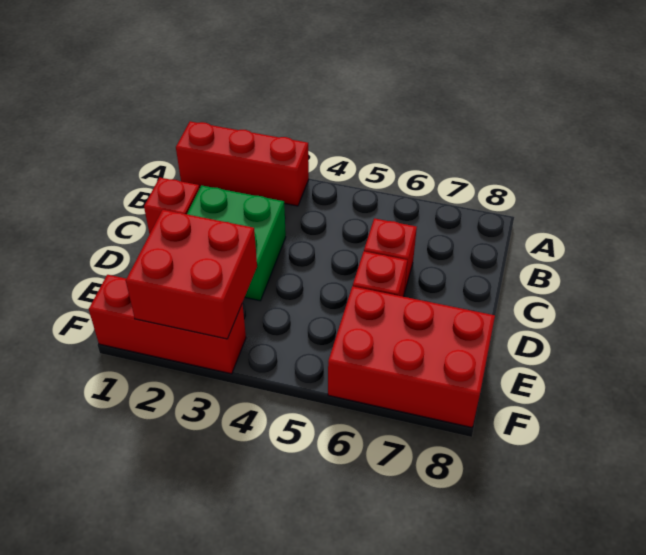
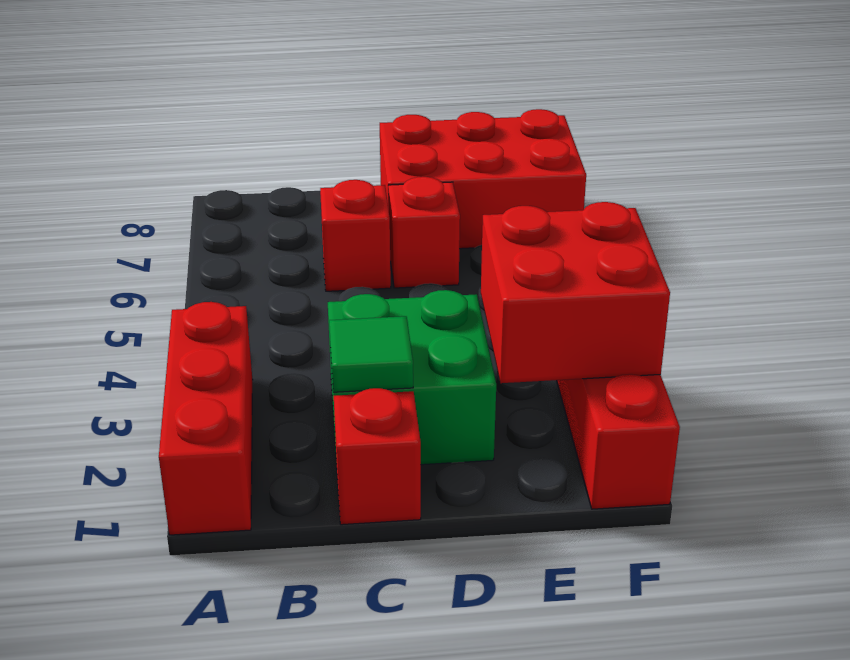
none -> green tile C2 level 2
red brick E6:F8 level 1 -> red brick D7:F8 level 1

